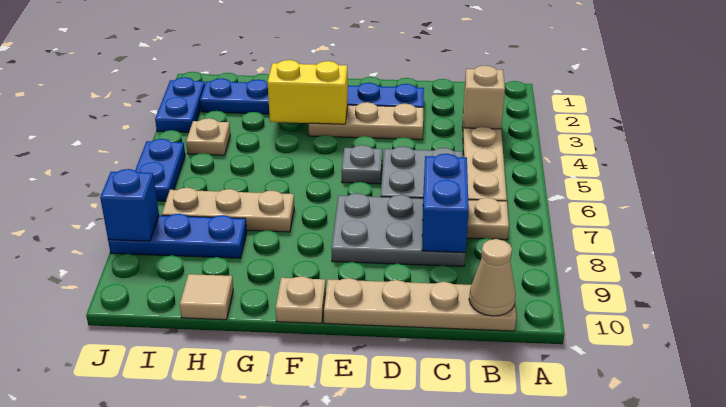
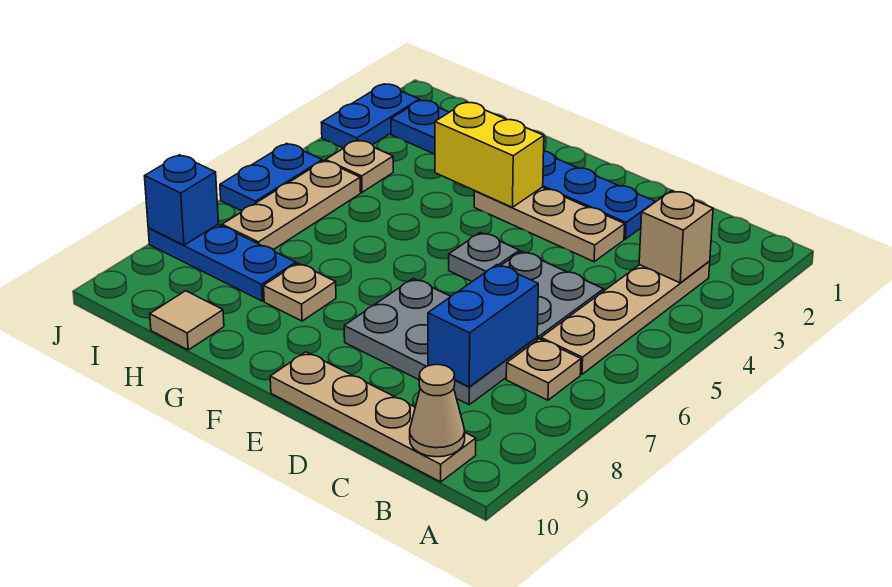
tan plate F10 level 1 -> tan plate G8 level 1
tan plate G7:I7 level 1 -> tan plate I5:I7 level 1

